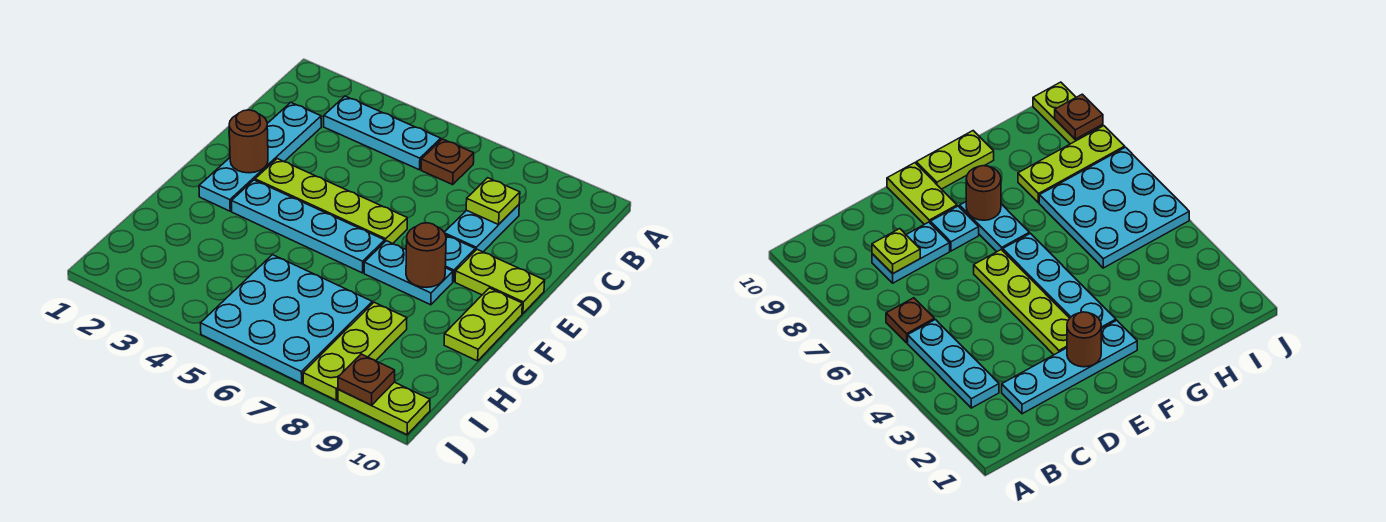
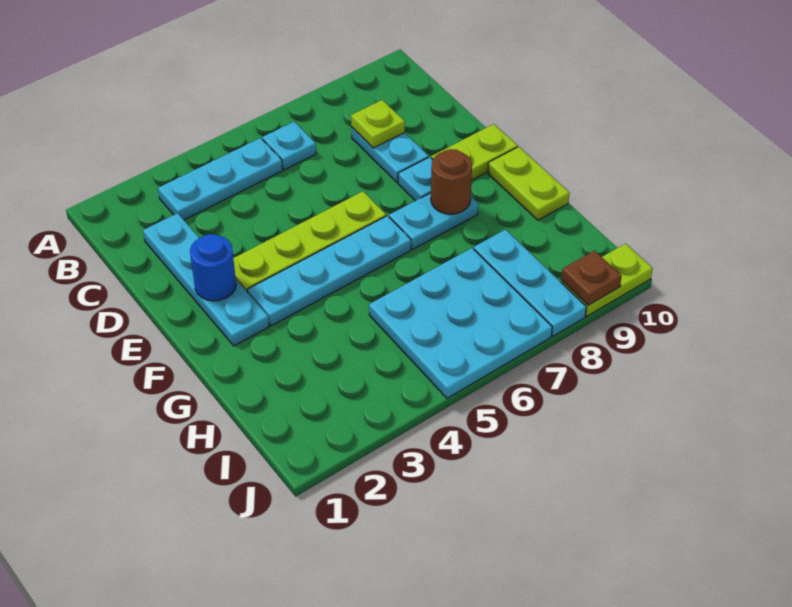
brown plate B6 level 1 -> cyan plate B6 level 1
brown round brick E2 level 2 -> blue round brick E2 level 2
lime plate H8:J8 level 1 -> cyan plate H8:J8 level 1

